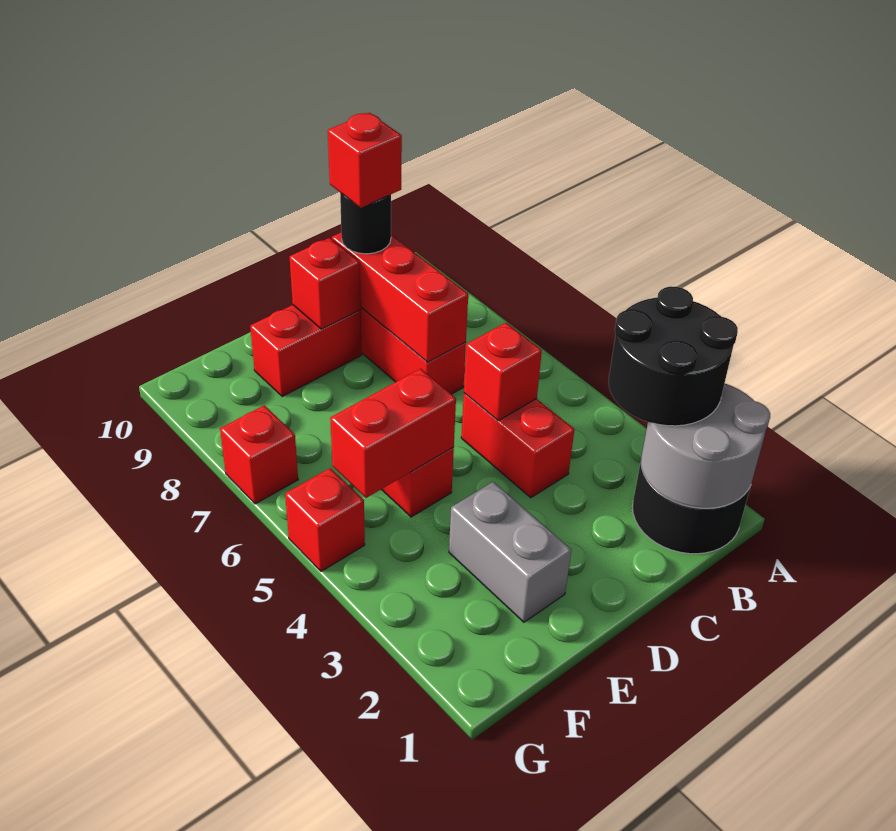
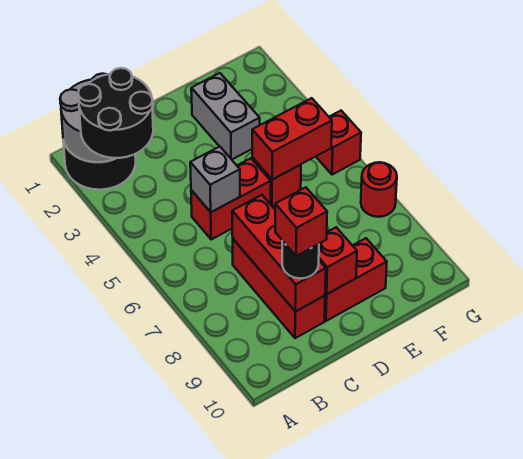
red brick C4:C5 level 1 -> red brick C5:D5 level 1
red brick C5 level 2 -> grey brick C5 level 2
red brick G7 level 1 -> red round brick G7 level 1

